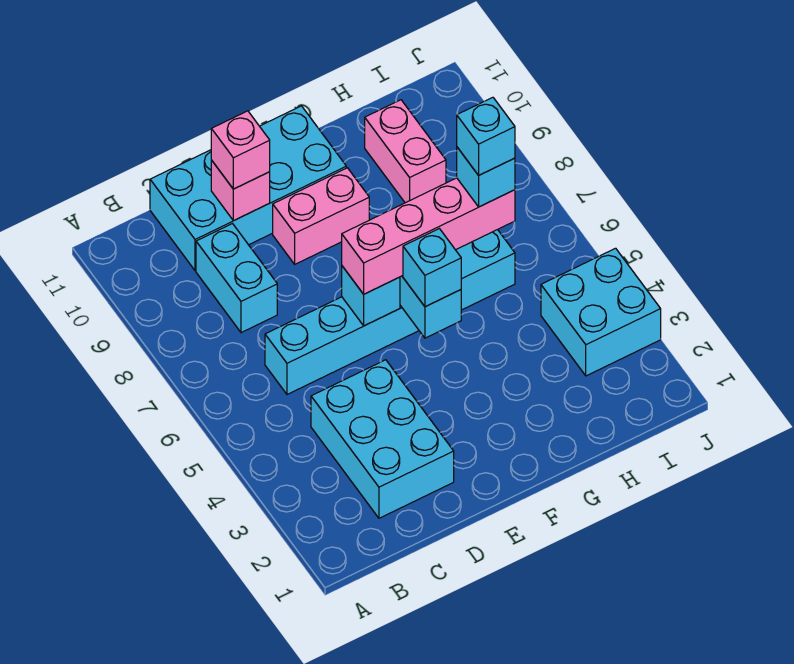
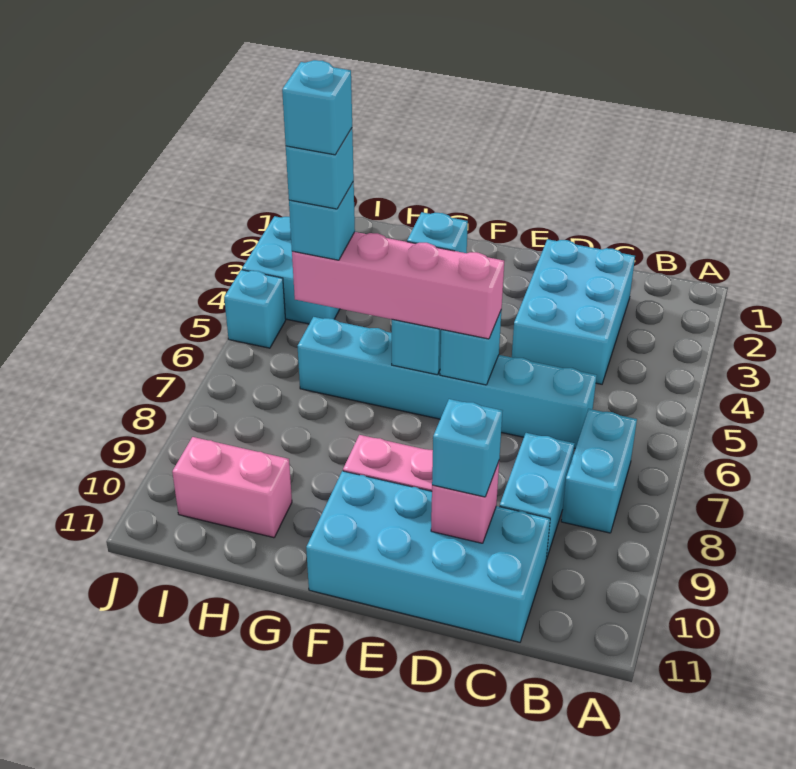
none -> cyan brick B7:B8 level 1
pink brick D10 level 3 -> cyan brick D10 level 3
none -> cyan brick H6 level 6
pink brick H9:H10 level 1 -> pink brick H10:I10 level 1
none -> cyan brick J5 level 1

